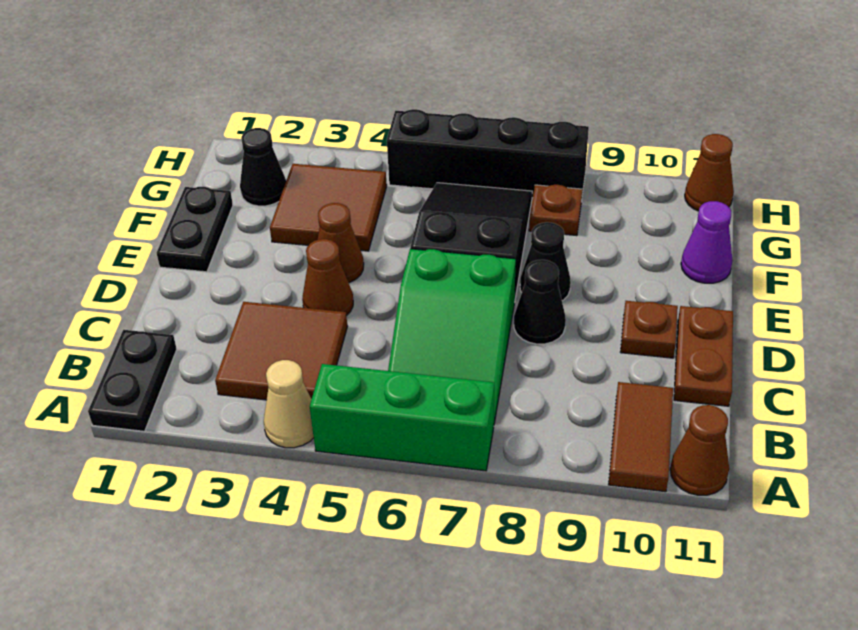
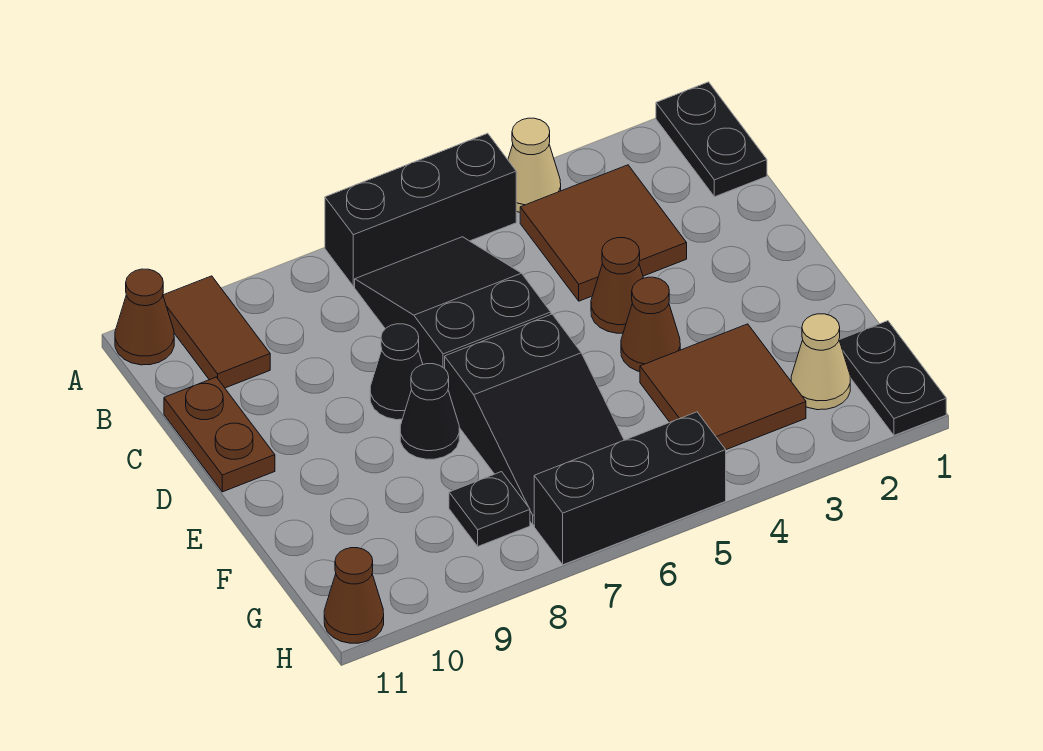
green brick A5:A7 level 1 -> black brick A5:A7 level 1
green slope B6:D7 level 1 top D -> black slope B6:D7 level 1 top D
brown plate D10 level 1 -> none
black plate E1:F1 level 1 -> black plate G1:H1 level 1
purple cone F11 level 1 -> none
black cone G2 level 1 -> tan cone G2 level 1
brown plate G8 level 1 -> black plate G8 level 1
black brick H5:H8 level 1 -> black brick H5:H7 level 1

